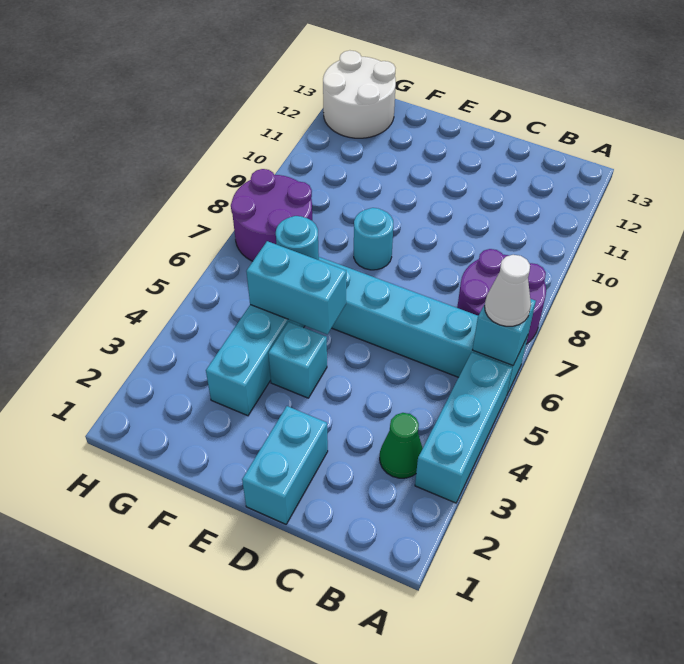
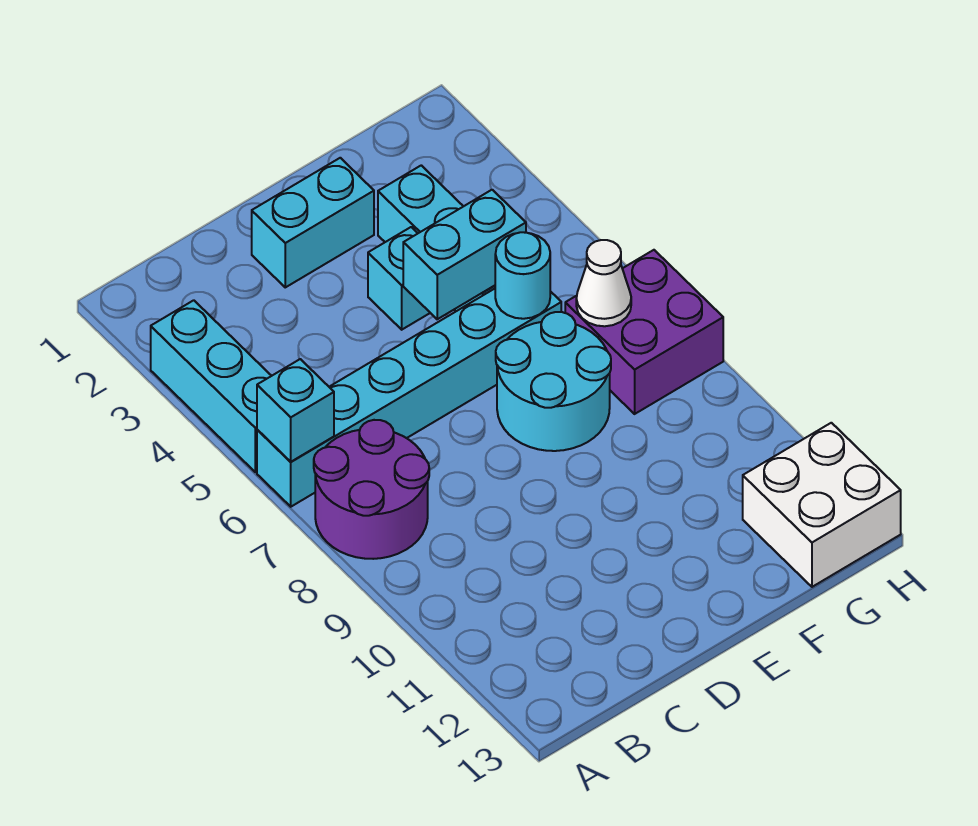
white cone A6 level 3 -> white cone G7 level 2
green cone B3 level 1 -> none
cyan brick D1:D2 level 1 -> cyan brick D2:E2 level 1
cyan round brick E8 level 1 -> cyan round brick E7:F8 level 1
purple round brick G7:H8 level 1 -> purple brick G7:H8 level 1
white round brick G12:H13 level 1 -> white brick G12:H13 level 1

